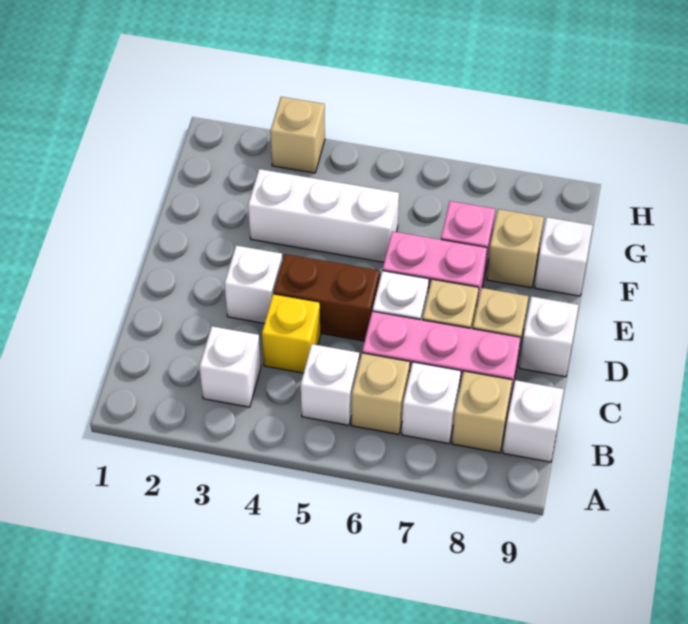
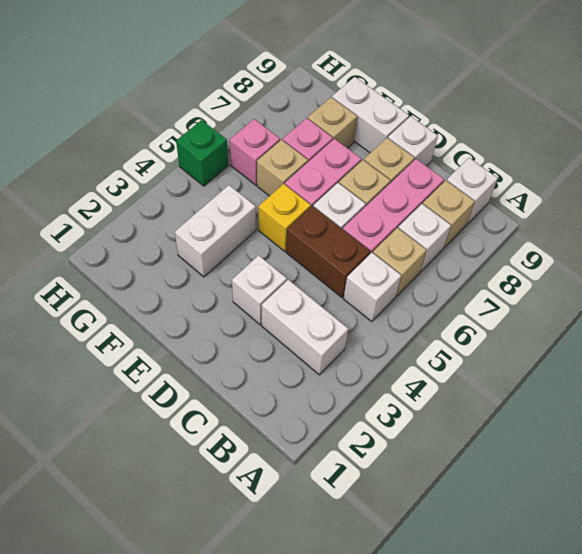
white brick B3 level 1 -> white brick B3:C3 level 1
yellow brick C4 level 1 -> yellow brick E5 level 1
brown brick D4:D5 level 1 -> brown brick C5:D5 level 1
white brick F3:F5 level 1 -> white brick F3:F4 level 1
white brick F9 level 1 -> white brick E9:F9 level 1
none -> pink brick G6 level 1
tan brick H3 level 1 -> tan brick F6 level 1
none -> green brick H5 level 1

